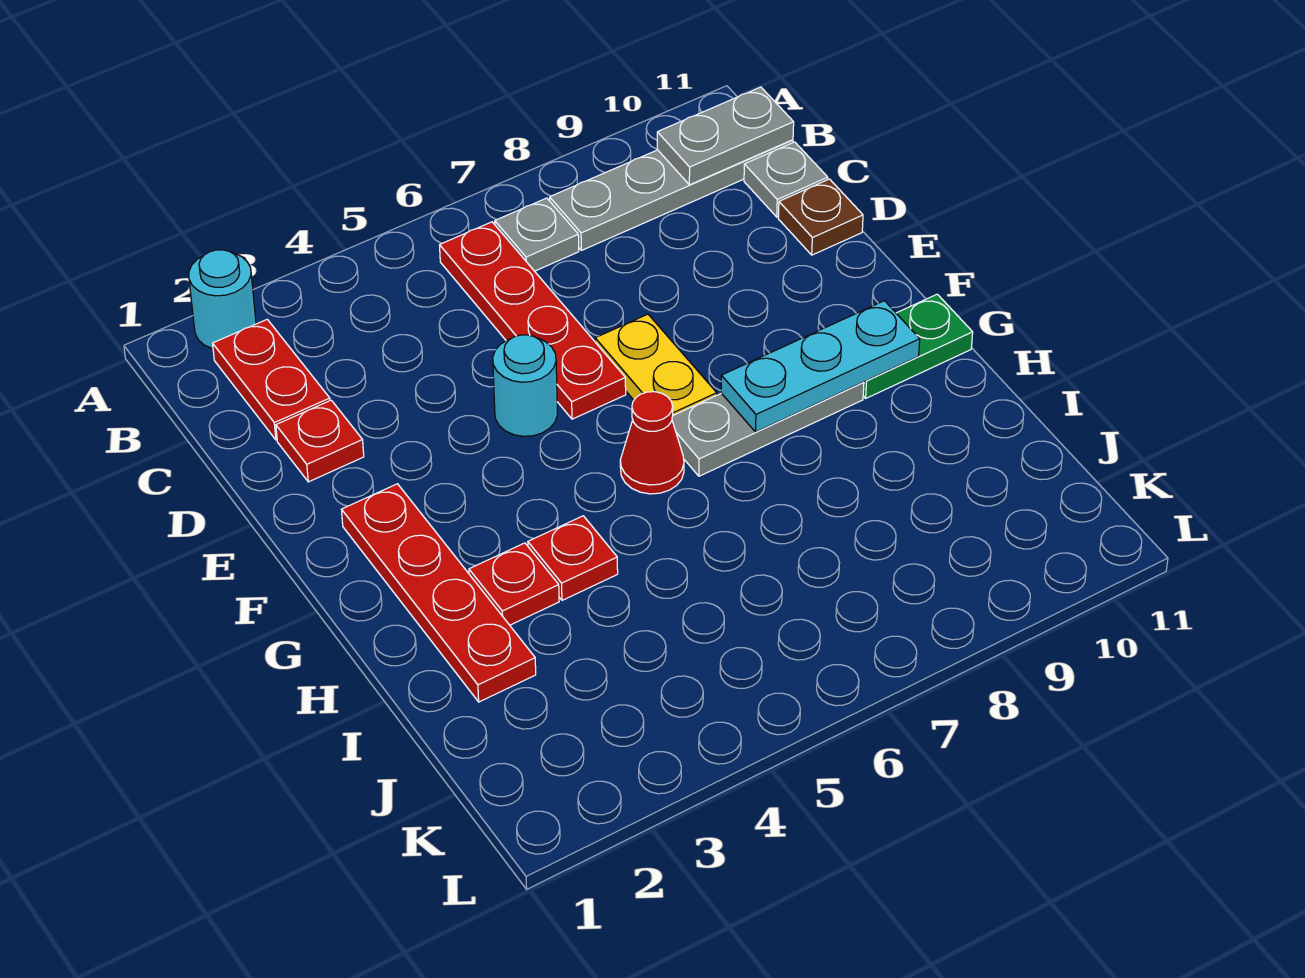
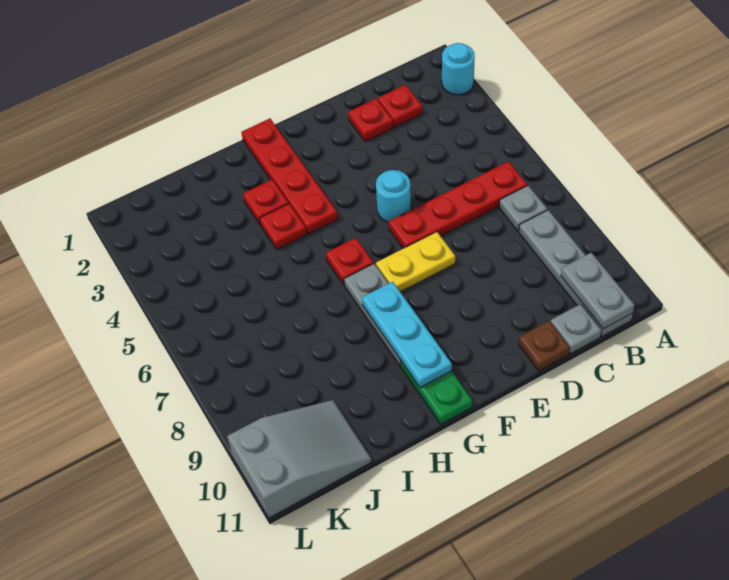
red plate B2:C2 level 1 -> red plate C2 level 1
red plate F2:I2 level 1 -> red plate G1:G4 level 1
red cone G6 level 1 -> red plate G6 level 1
none -> grey slope J10:L11 level 1 top L

